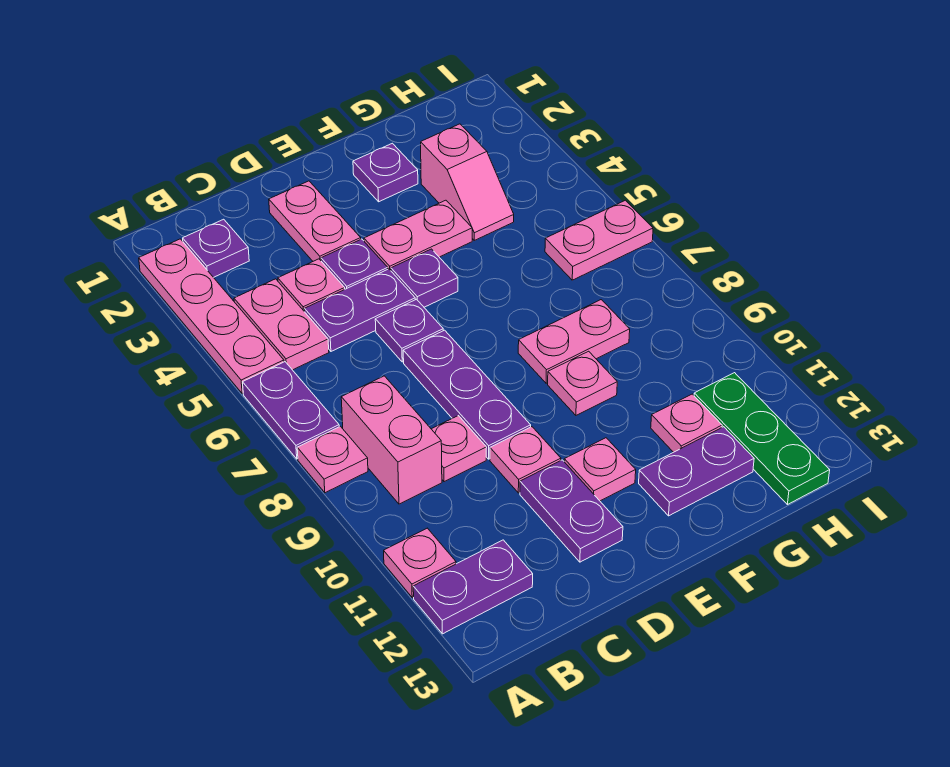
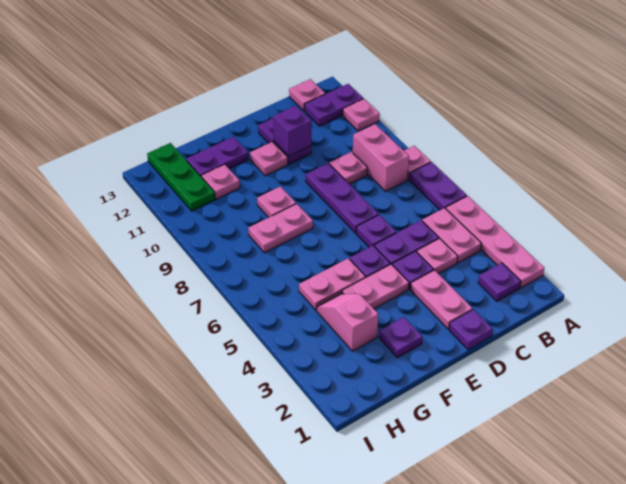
none -> purple plate D1 level 1
pink plate D10 level 1 -> pink plate B13 level 1
none -> purple brick D11 level 2
pink plate H6:I6 level 1 -> pink plate F5:G5 level 1

